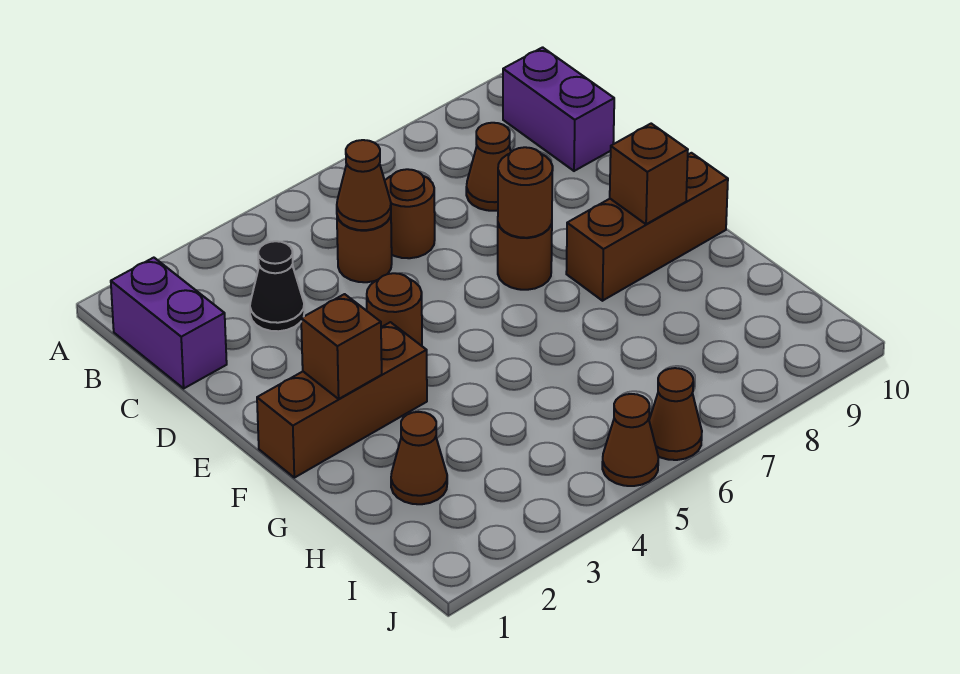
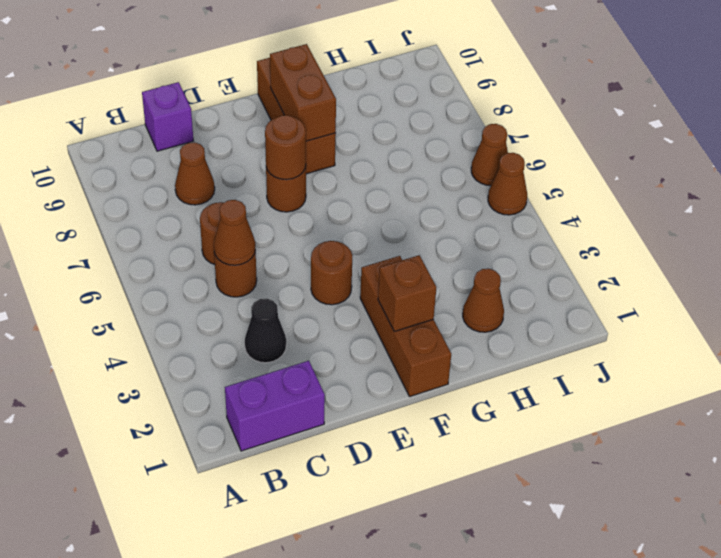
purple brick B10:C10 level 1 -> purple brick C10 level 1
brown brick F9 level 2 -> brown brick F8:F9 level 2

